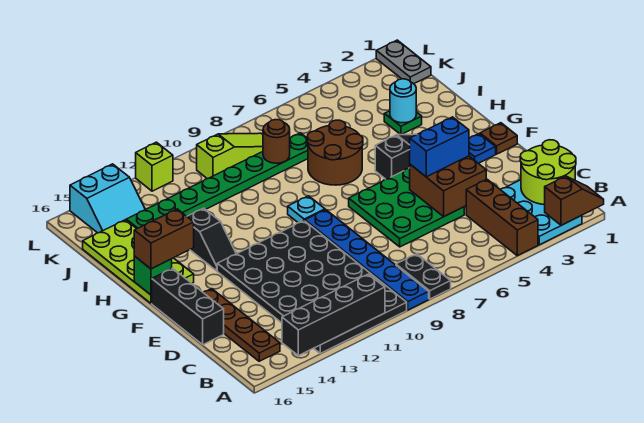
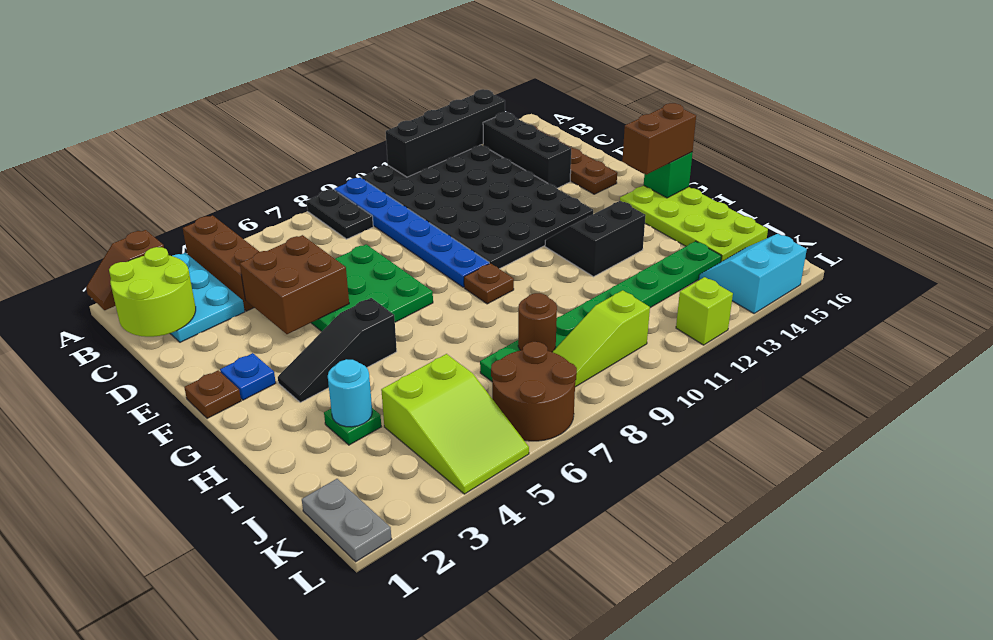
black brick D16:F16 level 1 -> black brick B14:D14 level 1
blue brick E4:E5 level 3 -> none
cyan plate G9 level 1 -> brown plate G9 level 1
black slope G13:H13 level 1 top H -> black slope G12:H13 level 1 top H
brown round brick H6:I7 level 1 -> brown round brick K6:L7 level 1
none -> lime slope J4:L5 level 1 top J

